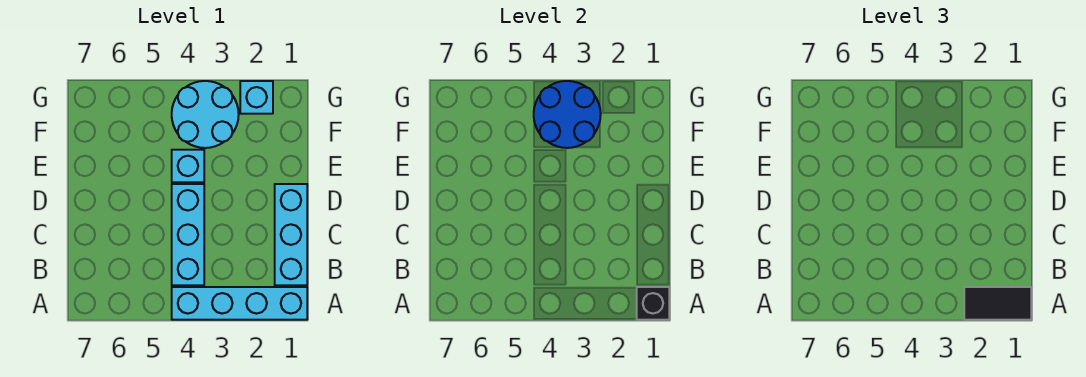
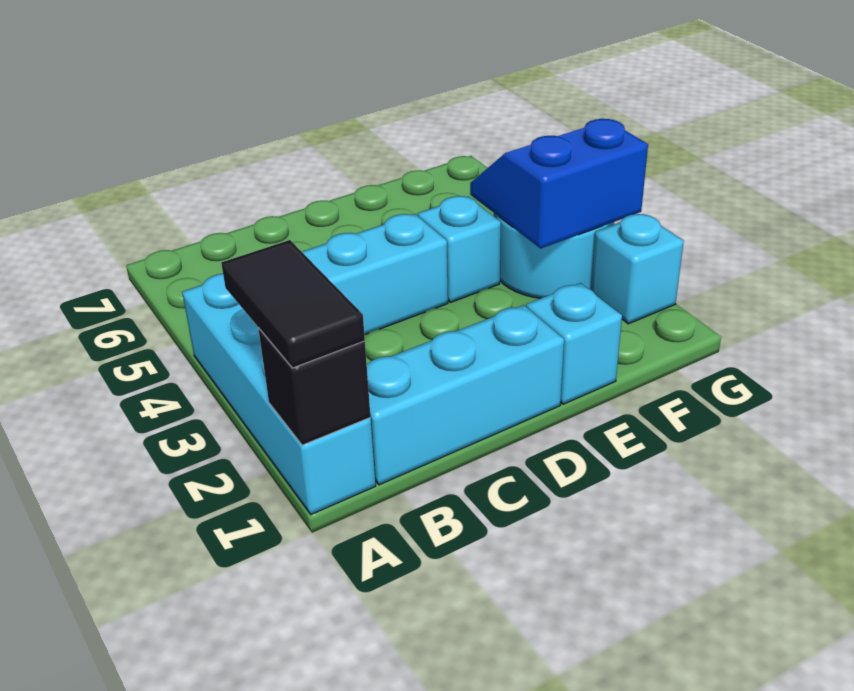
none -> cyan brick E1 level 1
blue round brick F3:G4 level 2 -> blue slope F3:G4 level 2 top 3

